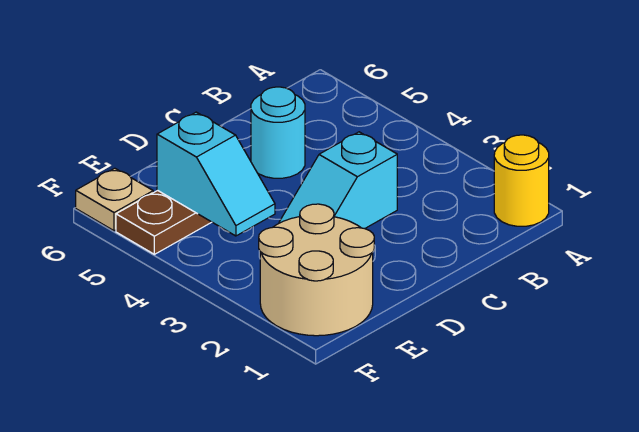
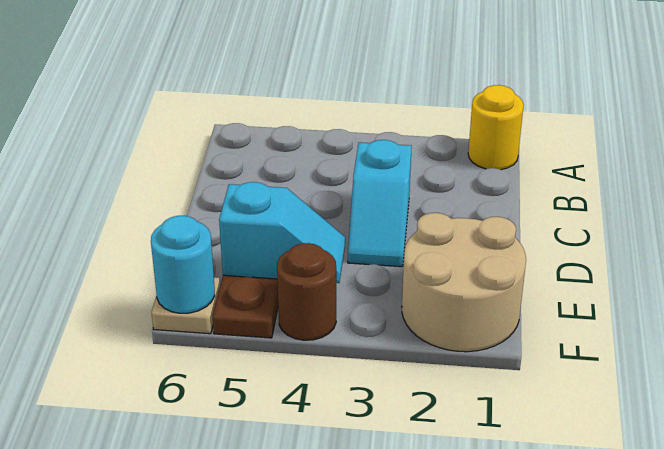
cyan round brick C5 level 1 -> cyan round brick F6 level 2
none -> brown round brick F4 level 1

